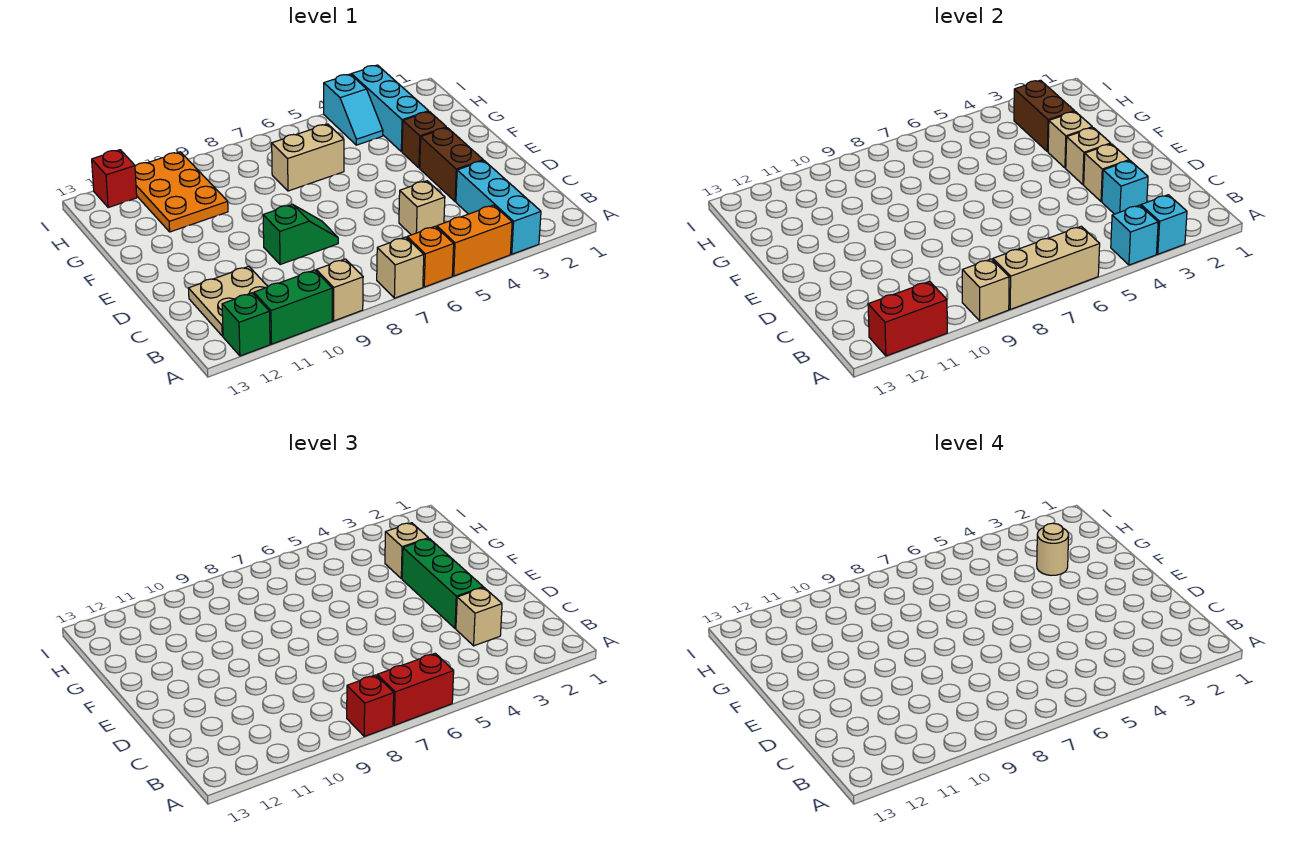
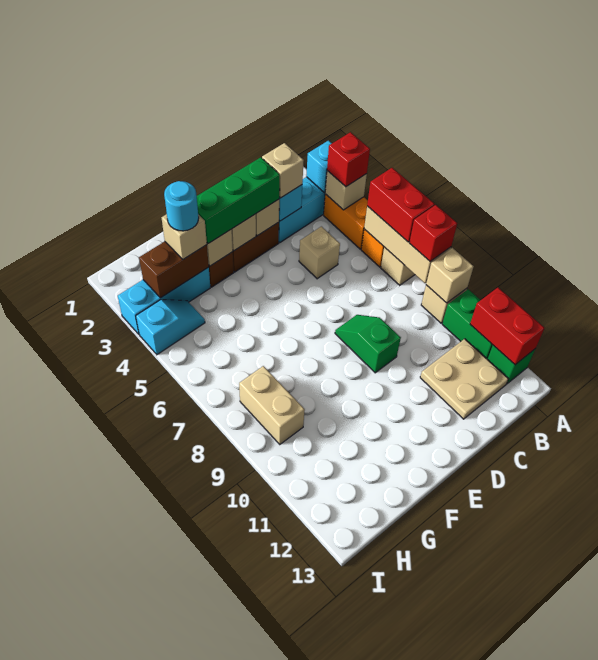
cyan brick A4 level 2 -> tan brick A4 level 2
tan round brick G3 level 4 -> cyan round brick G3 level 4
tan brick G6:G7 level 1 -> tan brick H8:H9 level 1
orange plate G10:I11 level 1 -> none
red brick I12 level 1 -> red brick A4 level 3

